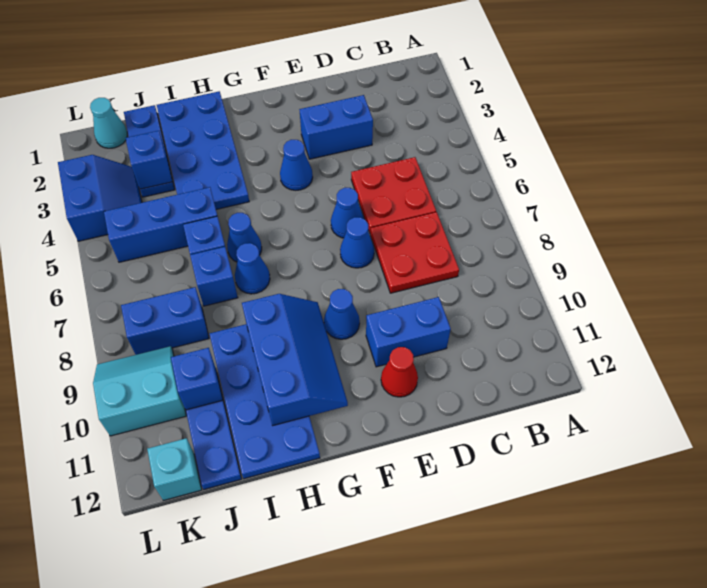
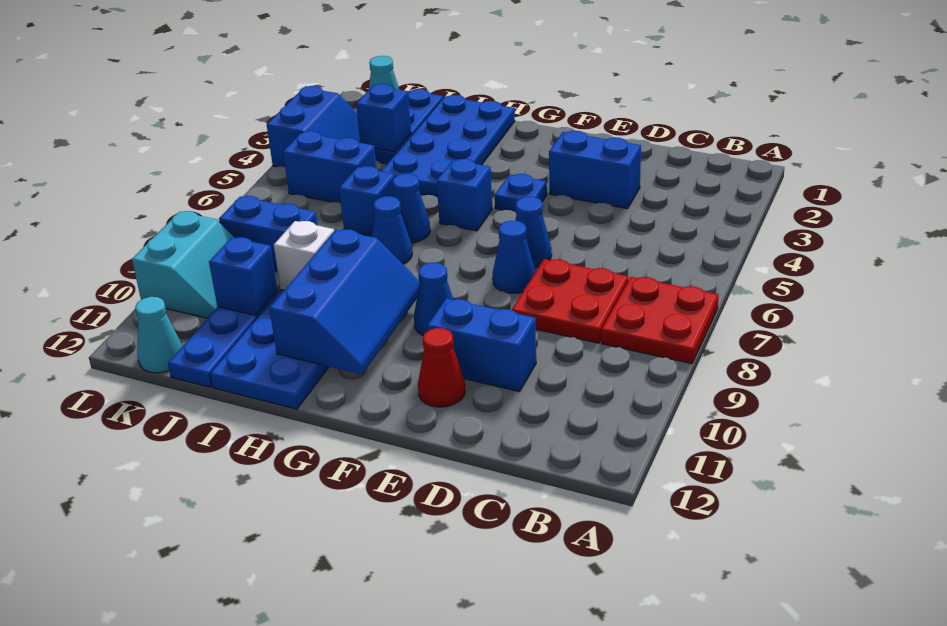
red plate C5:D6 level 1 -> red plate A7:B8 level 1
blue cone F4 level 1 -> blue plate F4 level 1
blue brick I5:K5 level 1 -> blue brick J5:K5 level 1
blue brick I7 level 1 -> blue brick G5 level 1
none -> white brick I9 level 2
cyan slope K9:L10 level 1 top 10 -> cyan slope K9:L10 level 1 top L
cyan brick K12 level 1 -> cyan cone K12 level 1

